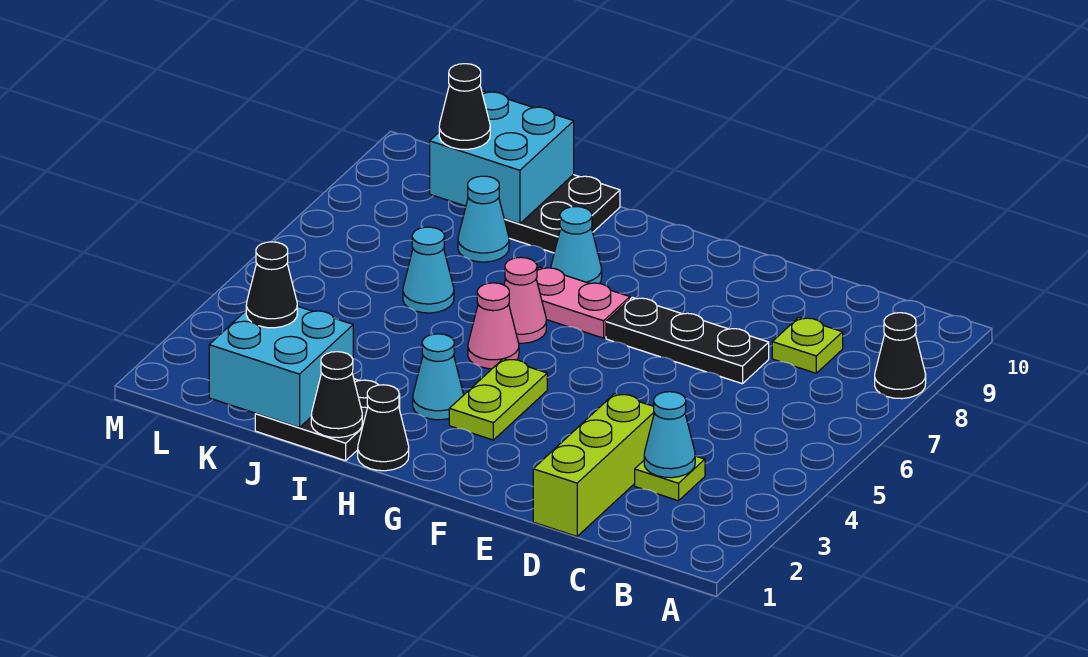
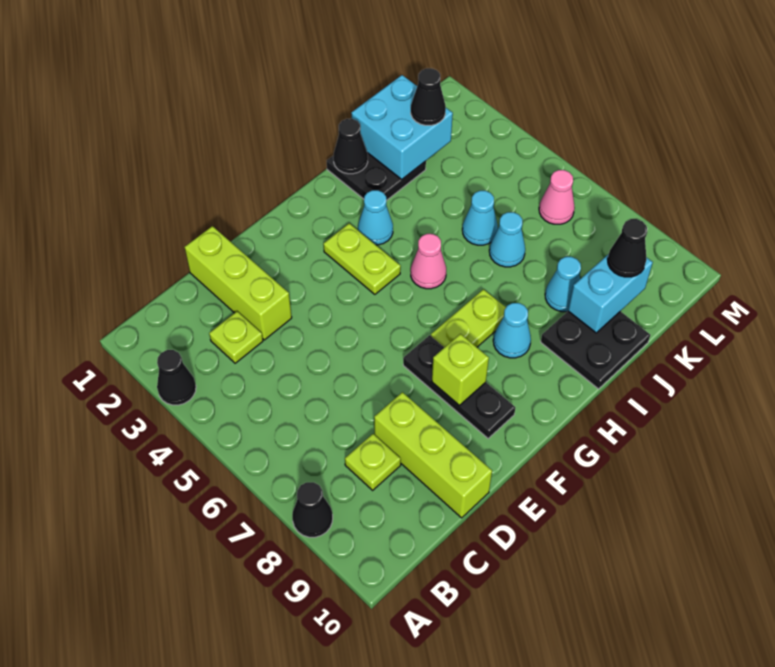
cyan cone C3 level 2 -> cyan cone J5 level 1
black plate D7:F7 level 1 -> black plate F7:F9 level 1
none -> lime brick D8:D10 level 1
none -> lime brick F8 level 2
pink plate G7:H7 level 1 -> lime plate G7:H7 level 1
black cone H1 level 1 -> black cone A3 level 1
pink cone H6 level 1 -> pink cone L6 level 1
cyan brick J9:K10 level 2 -> cyan brick J9:K9 level 2

